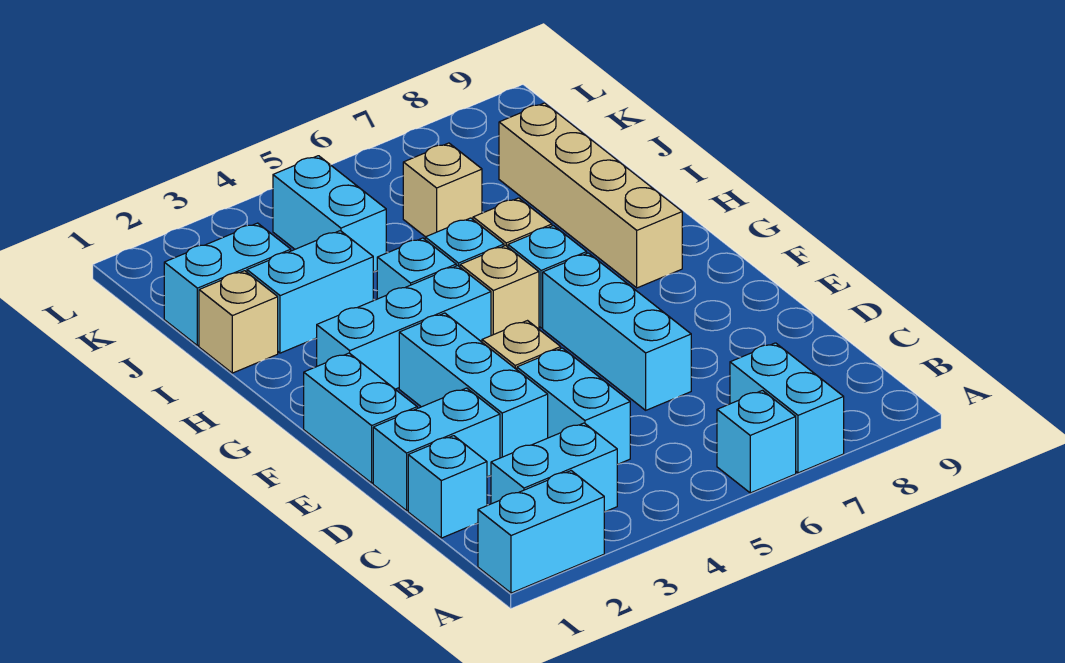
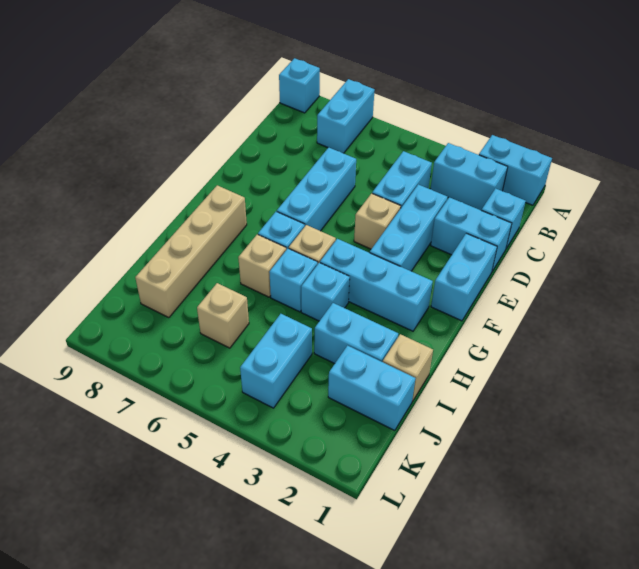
cyan brick A6 level 1 -> cyan brick A9 level 1

